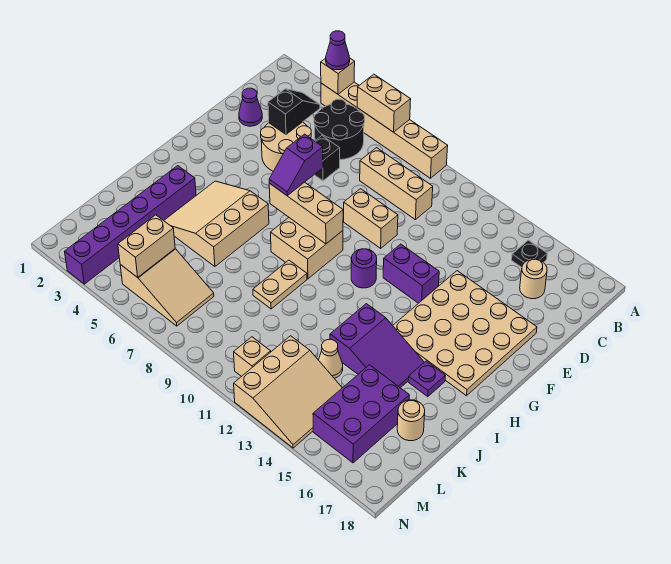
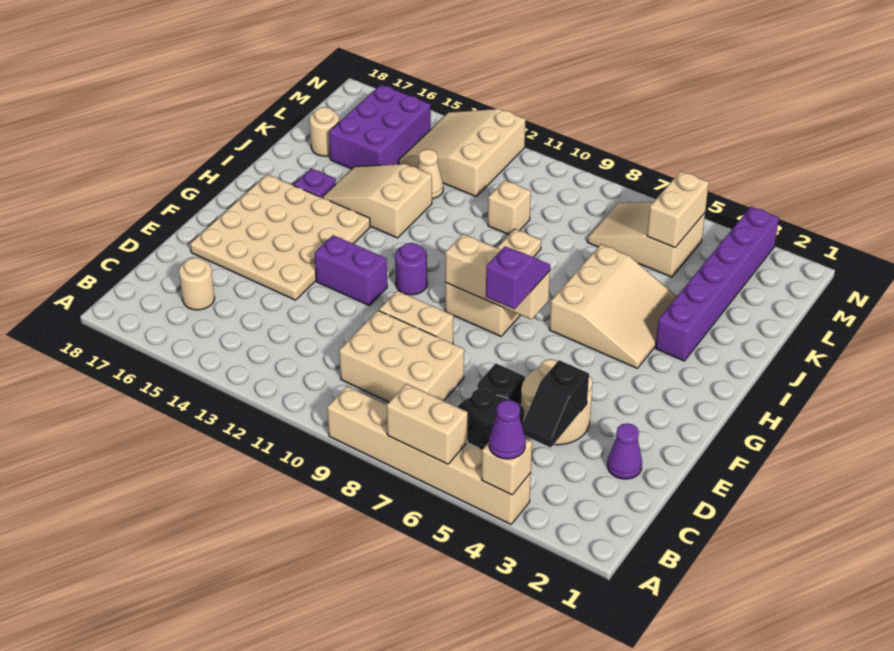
black plate B15 level 1 -> none
tan brick C8:C10 level 1 -> tan brick C8:D10 level 1
purple slope I13:J15 level 1 top 13 -> tan slope I13:J15 level 1 top 13
tan brick M11 level 1 -> tan brick K10 level 1

